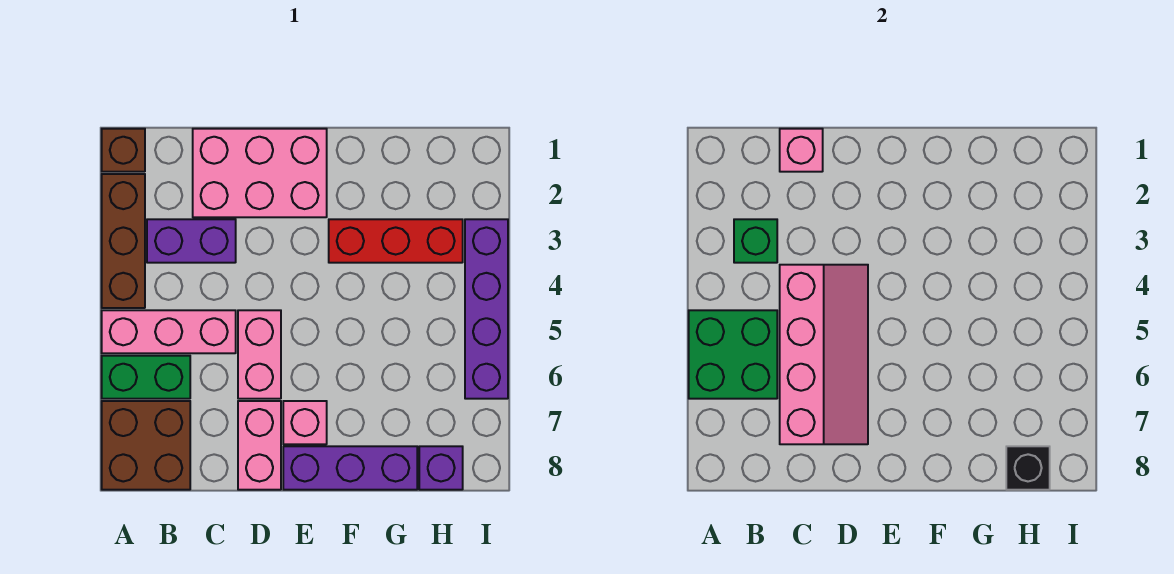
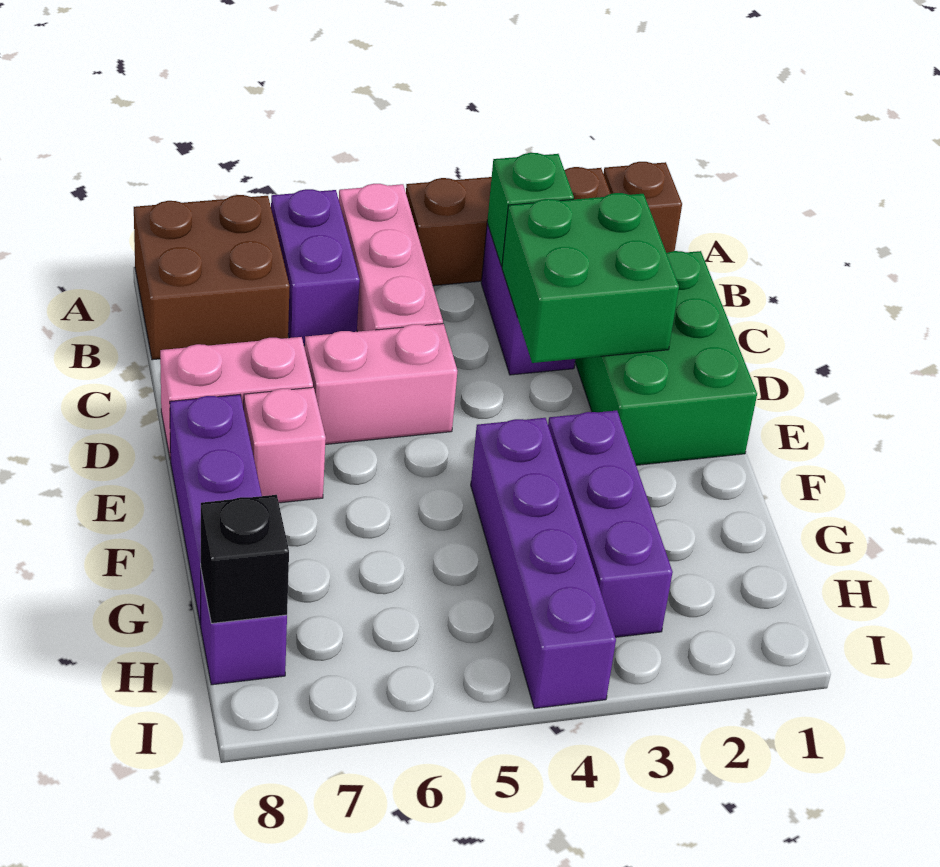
green brick A5:B6 level 2 -> green brick C2:D3 level 2
green brick A6:B6 level 1 -> purple brick A6:B6 level 1
pink brick C1:E2 level 1 -> green brick C1:E2 level 1
pink brick C1 level 2 -> none
pink slope C4:D7 level 2 top C -> none
red brick F3:H3 level 1 -> purple brick F3:H3 level 1
purple brick I3:I6 level 1 -> purple brick F4:I4 level 1

